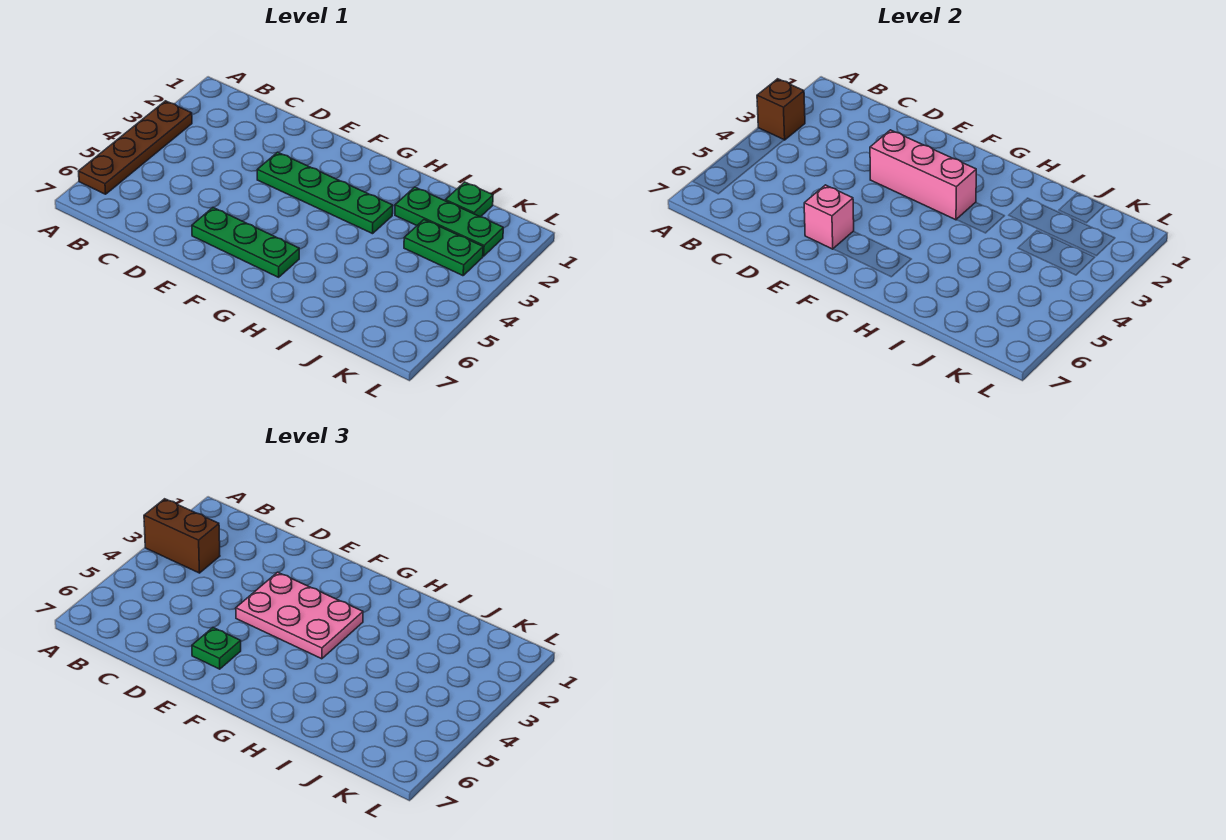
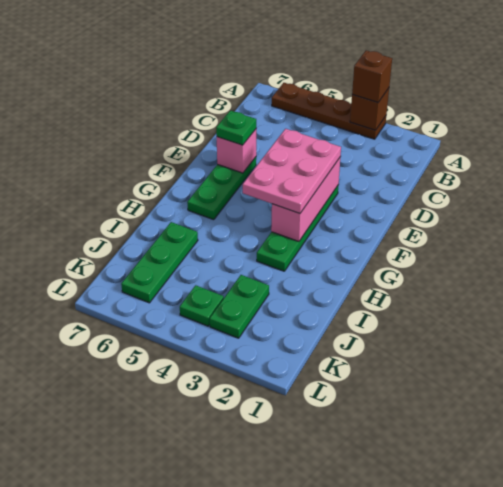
brown brick A3:B3 level 3 -> brown brick A3 level 3
green plate I2:K2 level 1 -> green plate I6:K6 level 1
green plate J1 level 1 -> green plate K4 level 1

